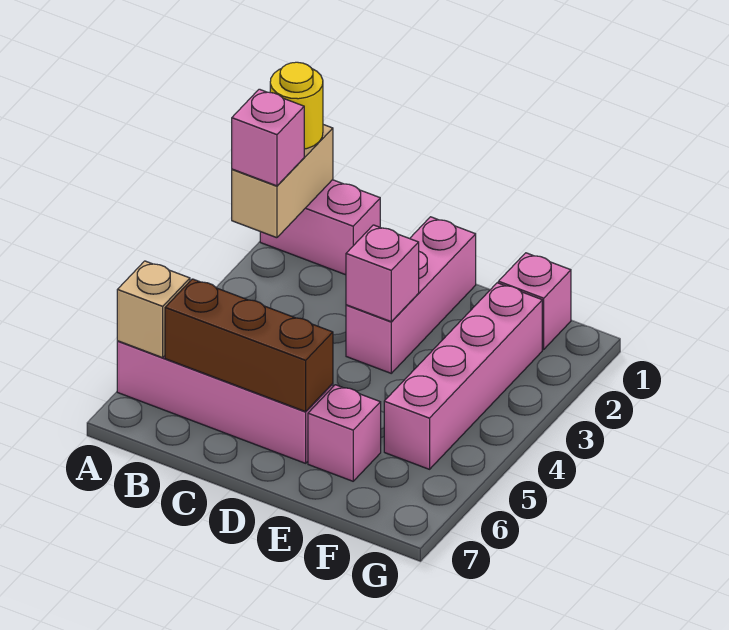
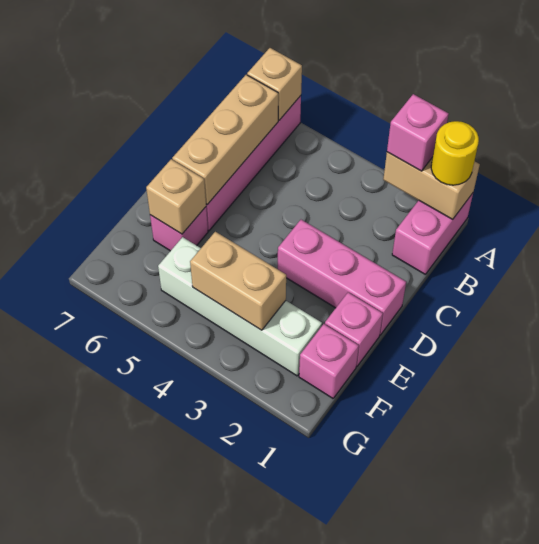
brown brick B6:D6 level 2 -> tan brick B6:D6 level 2
pink brick D3 level 2 -> pink brick E1 level 1
none -> tan brick E6 level 2
pink brick F2:F5 level 1 -> white brick F2:F5 level 1
none -> tan brick F3:F4 level 2

